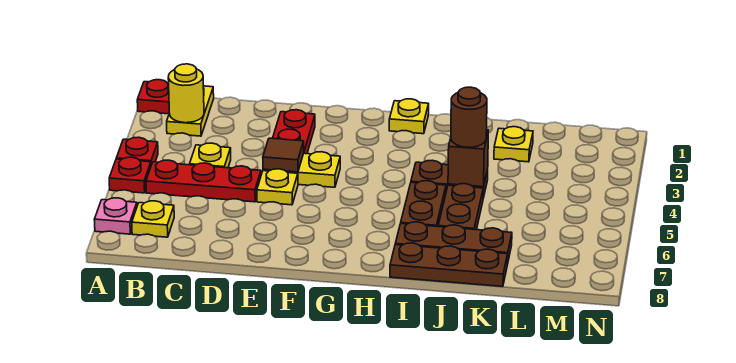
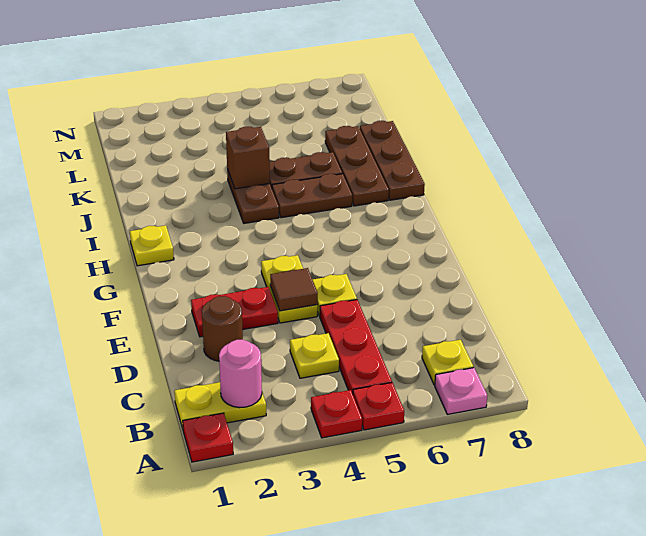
yellow round brick B2 level 2 -> pink round brick B2 level 2
brown round brick J4 level 3 -> brown round brick D2 level 1
yellow plate K2 level 1 -> none

